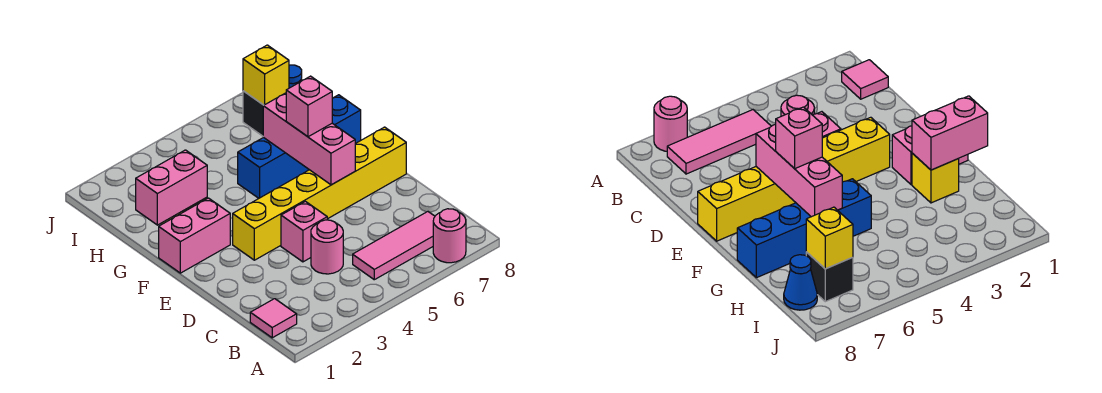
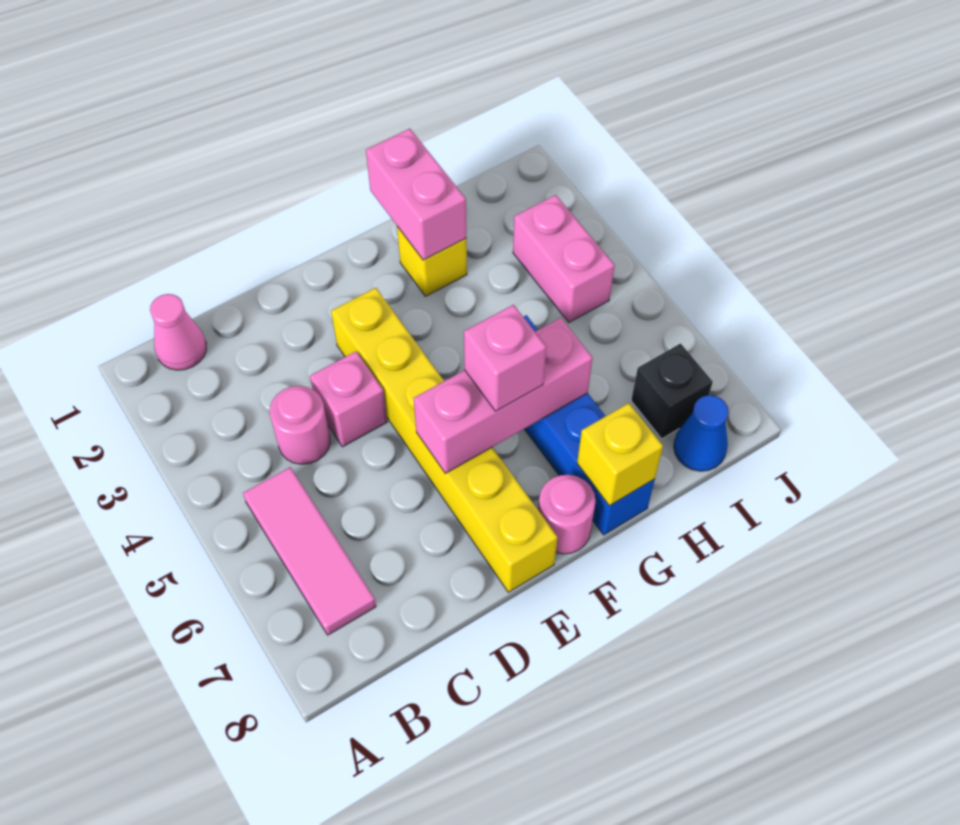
pink round brick A7 level 1 -> pink round brick F8 level 1
pink tile B1 level 1 -> pink cone B1 level 1
pink brick F1:F2 level 1 -> pink brick I3:I4 level 1
yellow brick I7 level 2 -> yellow brick G8 level 2

